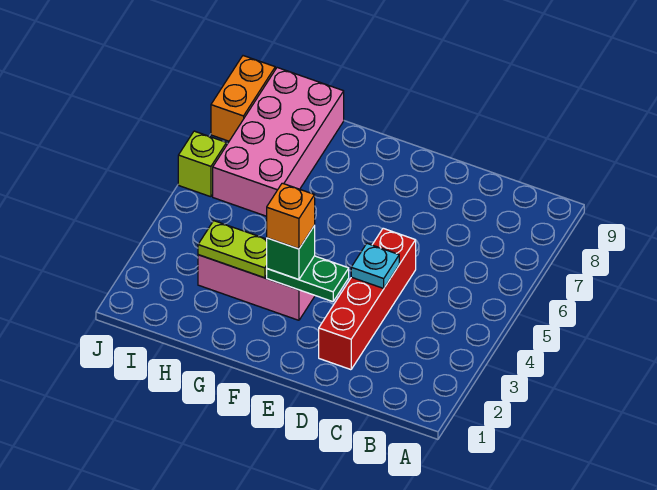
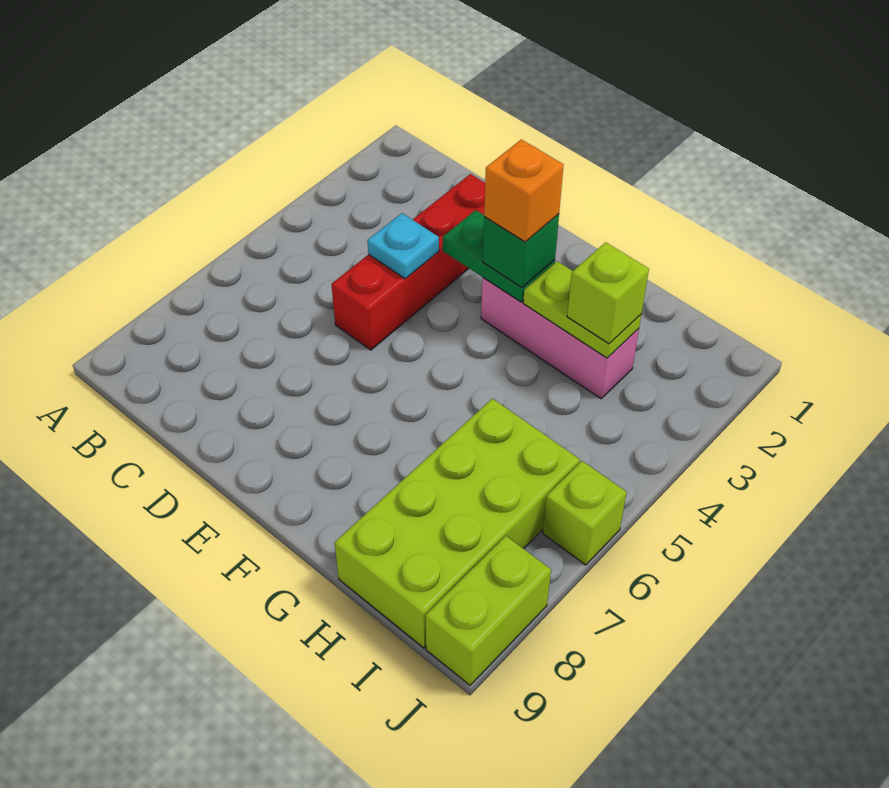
none -> lime brick H3 level 3
pink brick H6:I9 level 1 -> lime brick H6:I9 level 1
orange brick J8:J9 level 1 -> lime brick J8:J9 level 1

